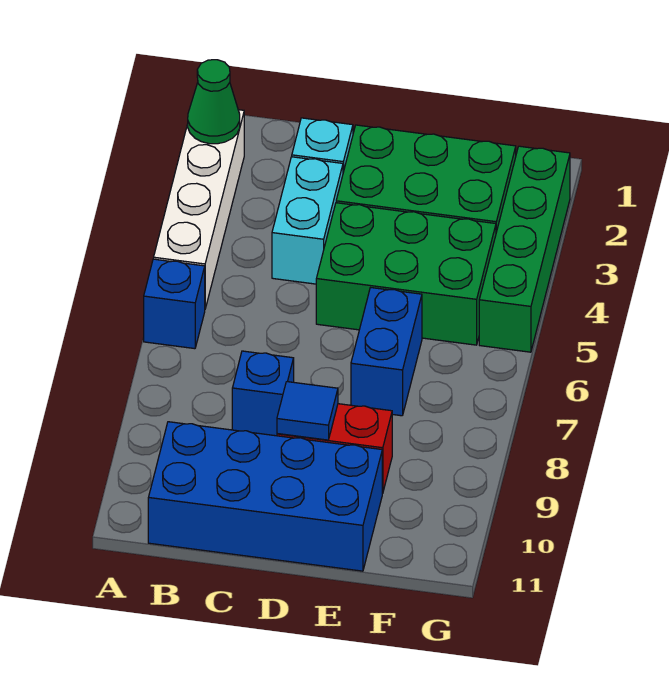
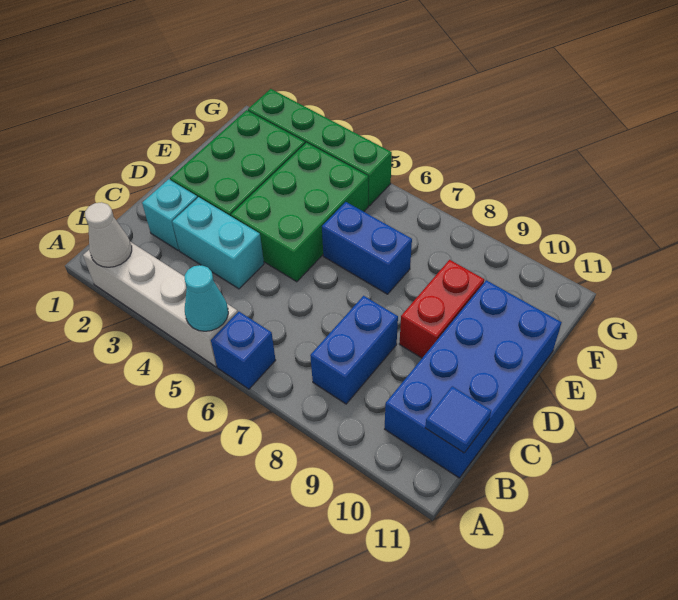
green cone A2 level 2 -> white cone A2 level 2
none -> cyan cone A5 level 2
blue brick C8 level 1 -> blue brick B8:C8 level 1
blue tile D9 level 2 -> blue tile B11 level 2

